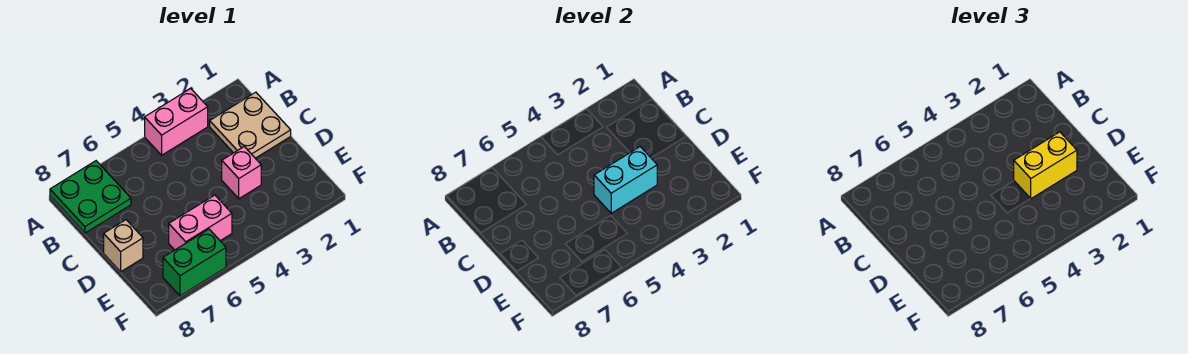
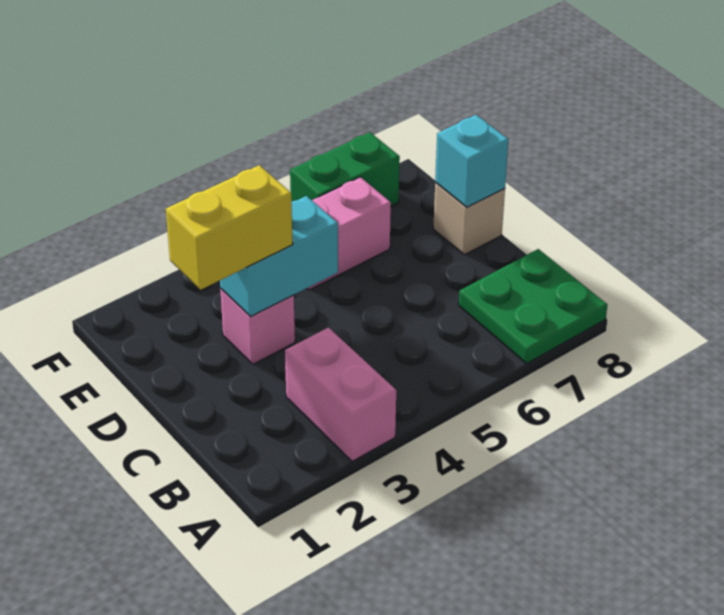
pink brick A3:A4 level 1 -> pink brick A3:B3 level 1
tan plate B1:C2 level 1 -> none
none -> cyan brick D8 level 2

